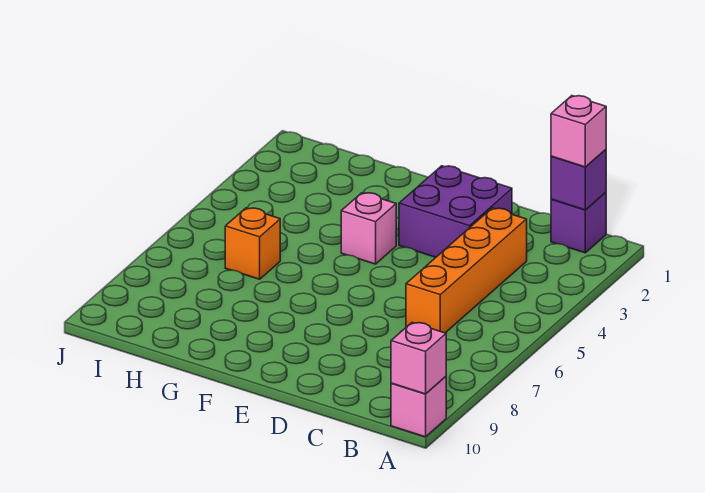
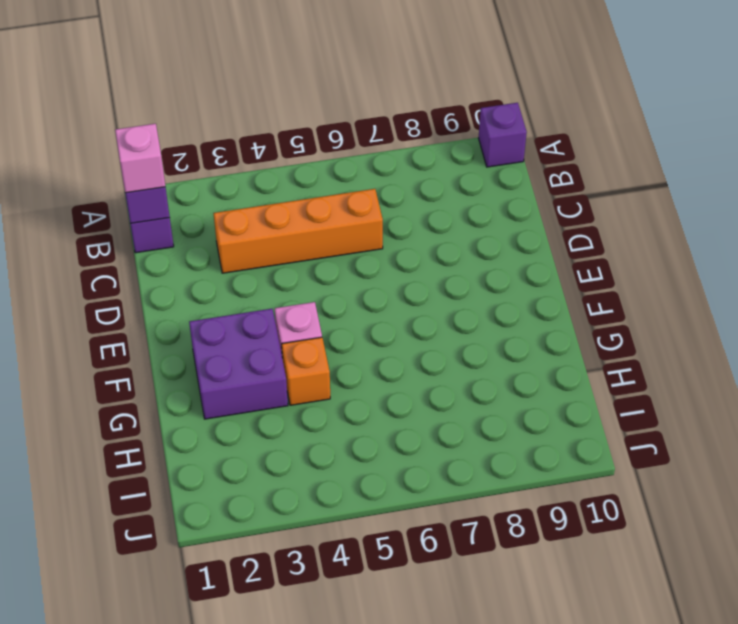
pink brick A10 level 1 -> purple brick A10 level 1
pink brick A10 level 2 -> none
purple brick D2:E3 level 1 -> purple brick F2:G3 level 1
orange brick H6 level 1 -> orange brick G4 level 1

